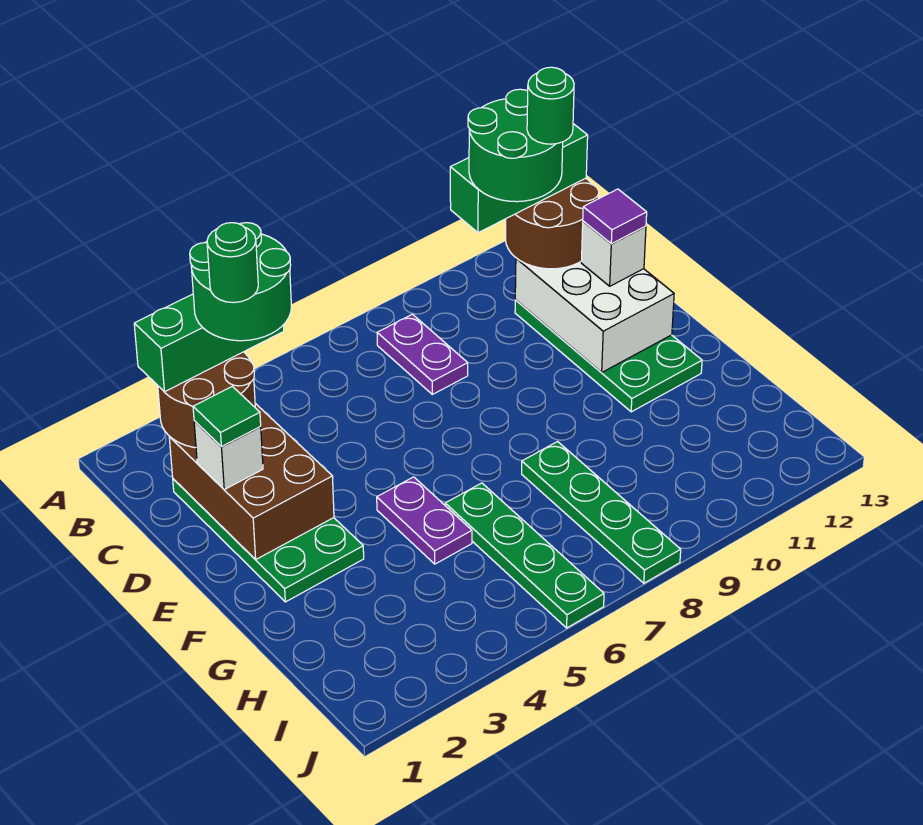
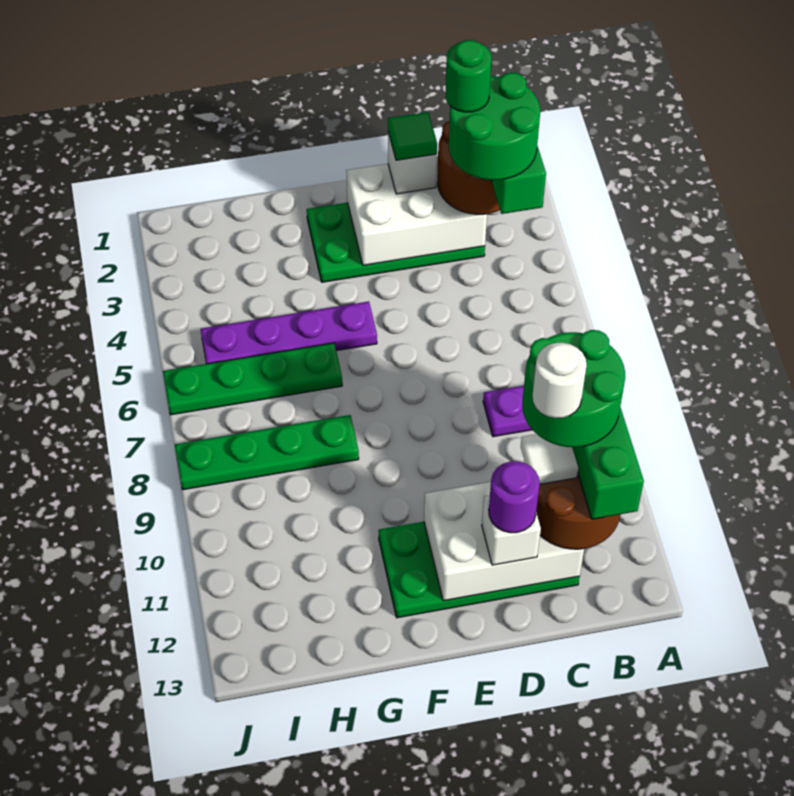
brown brick C2:E3 level 2 -> white brick C2:E3 level 2
none -> white tile C11 level 4
green round brick C11 level 6 -> white round brick C11 level 6
purple tile D12 level 4 -> purple round brick D12 level 4
purple plate F5:G5 level 1 -> purple plate F5:I5 level 1

